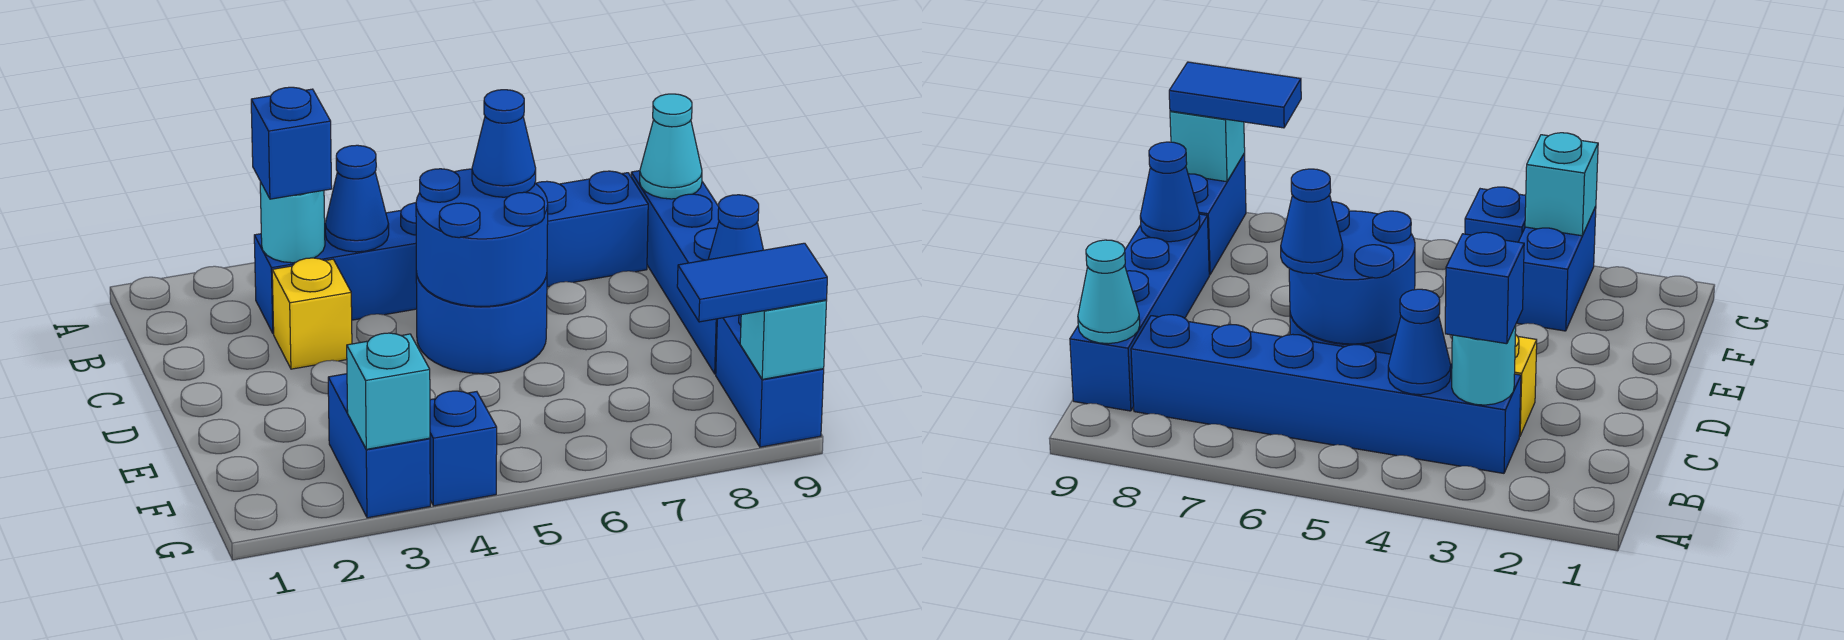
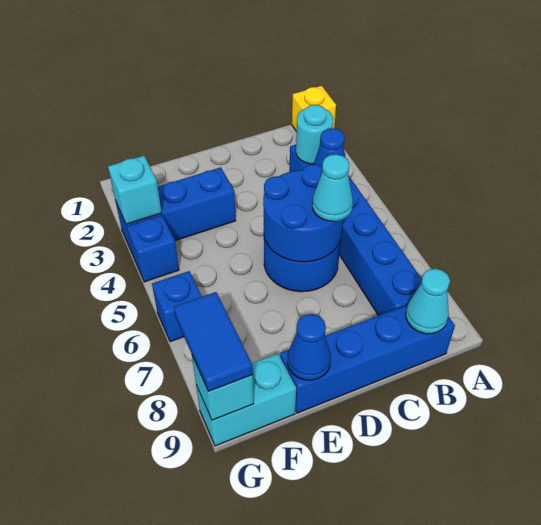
blue brick B3 level 3 -> blue brick G6 level 1
yellow brick C3 level 1 -> yellow brick A1 level 1
blue cone C6 level 3 -> cyan cone C6 level 3
blue brick F3:G3 level 1 -> blue brick E3:G3 level 1
blue brick F9:G9 level 1 -> cyan brick F9:G9 level 1

